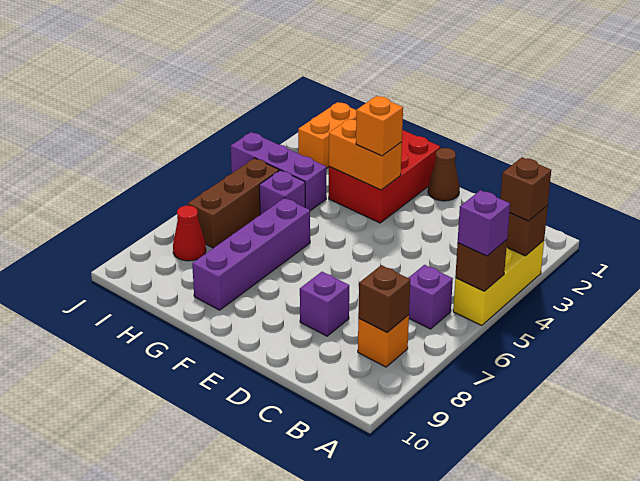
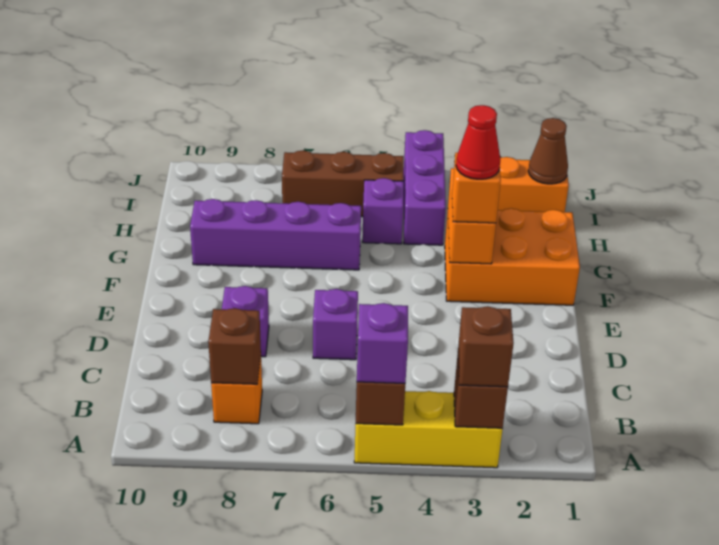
purple brick B6 level 1 -> purple brick D6 level 1
brown cone E1 level 1 -> brown cone I1 level 2
red brick F1:G3 level 1 -> orange brick F1:G3 level 1
red cone I8 level 1 -> red cone F3 level 4

